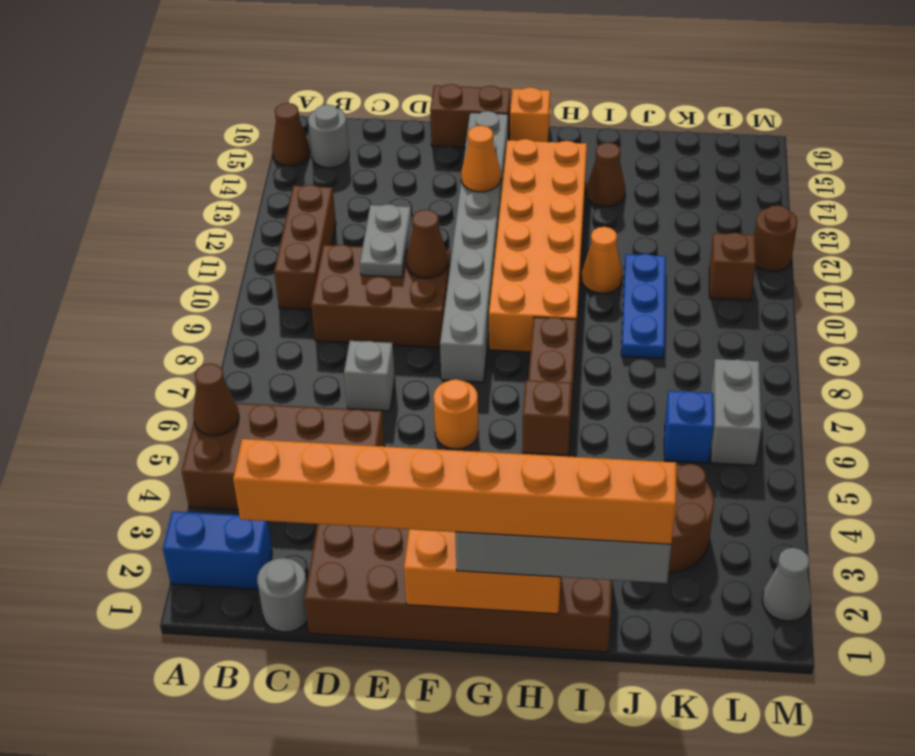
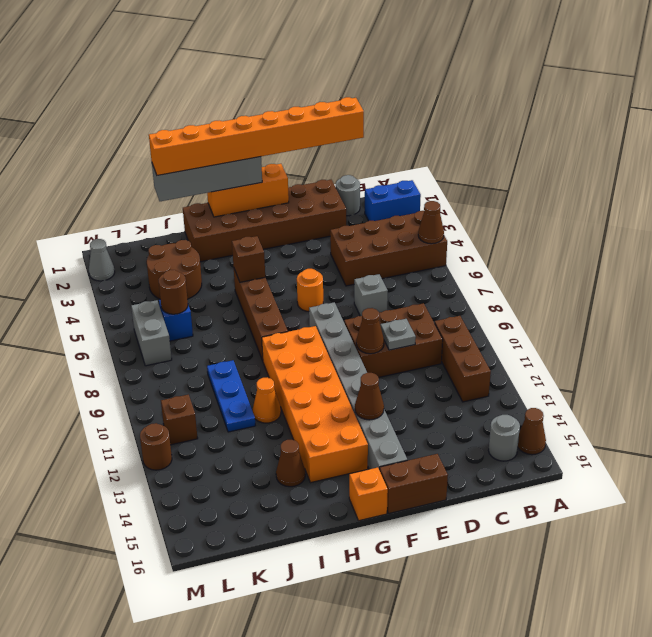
grey plate D10:D11 level 2 -> grey plate D10 level 2
orange cone F13 level 2 -> brown cone F13 level 2
none -> brown round brick K6 level 2

